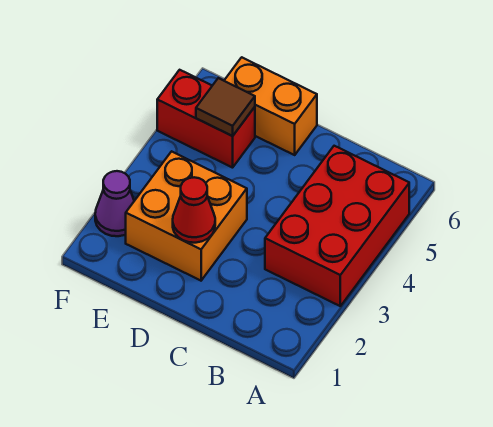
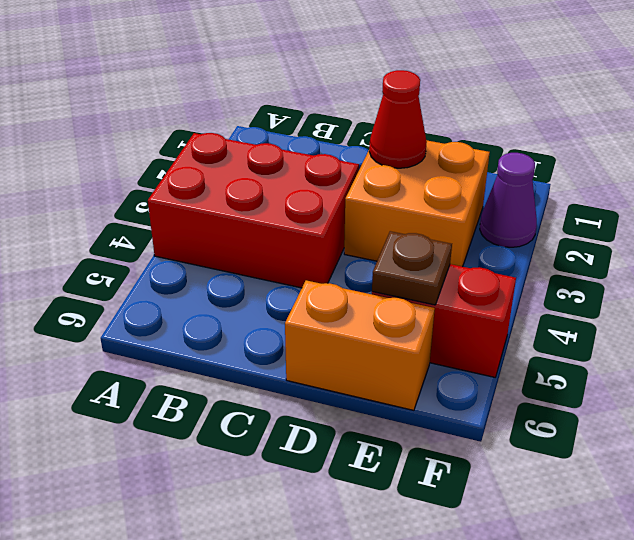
red brick A3:B5 level 1 -> red brick A3:C4 level 1
brown tile E5 level 2 -> brown plate E5 level 2

